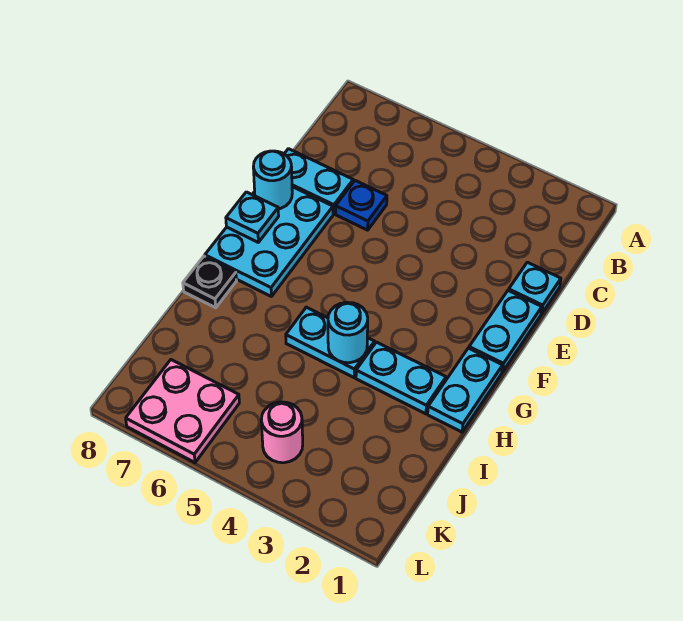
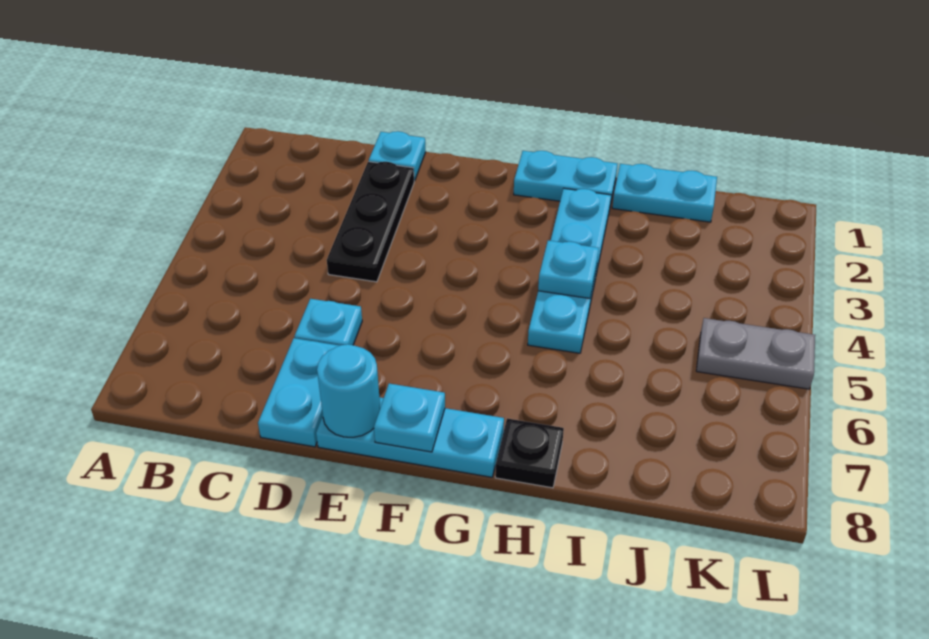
none -> black plate D2:D4 level 1
blue plate D6 level 1 -> cyan plate D6 level 1
cyan plate E1:F1 level 1 -> cyan plate I1:J1 level 1
cyan plate E7:G8 level 1 -> cyan plate E8:G8 level 1
cyan round brick H4 level 2 -> cyan plate H4 level 2
pink round brick K4 level 1 -> none
none -> grey plate K5:L5 level 1
pink plate K6:L7 level 1 -> none

